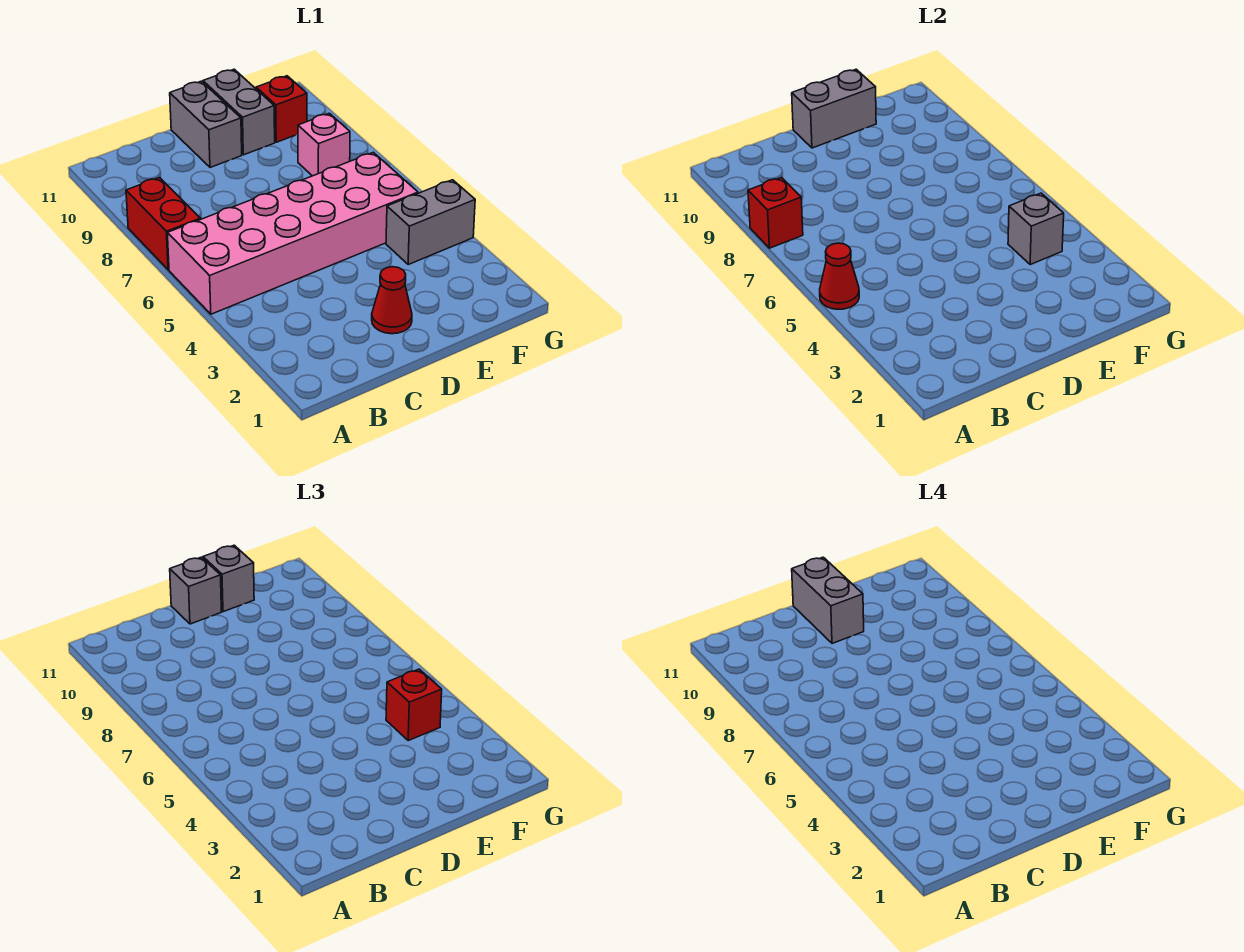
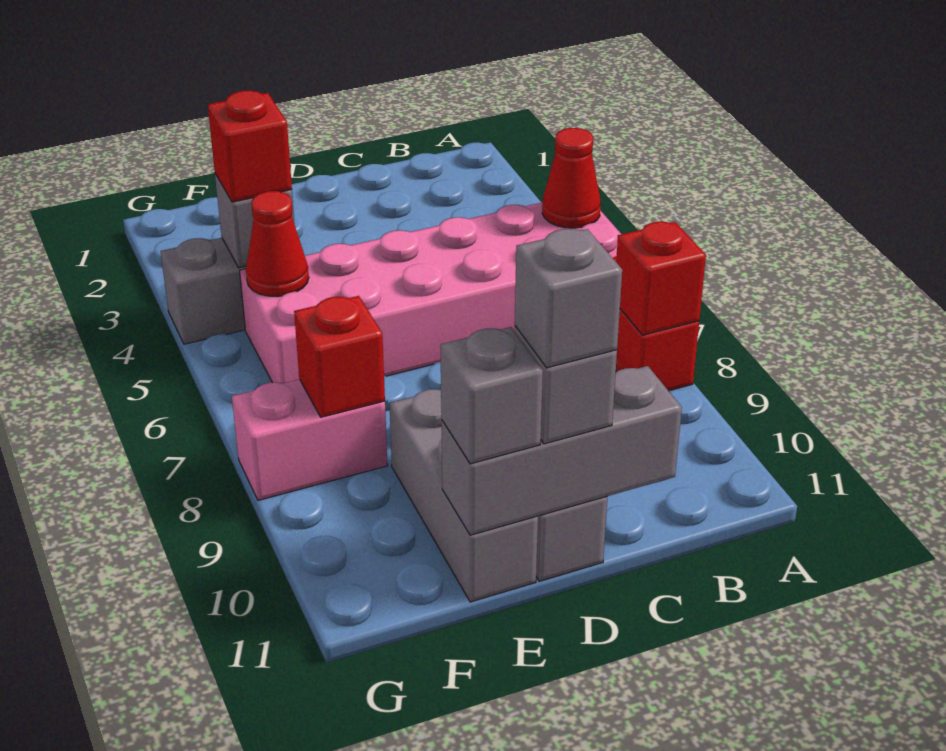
red cone D2 level 1 -> red cone F5 level 2
grey brick D10:D11 level 4 -> grey brick D11 level 4
grey brick D11:E11 level 2 -> grey brick C11:E11 level 2
grey brick E10:E11 level 1 -> grey brick E9:E11 level 1
pink brick F8 level 1 -> pink brick F8:G8 level 1
red brick F10 level 1 -> red brick F8 level 2

